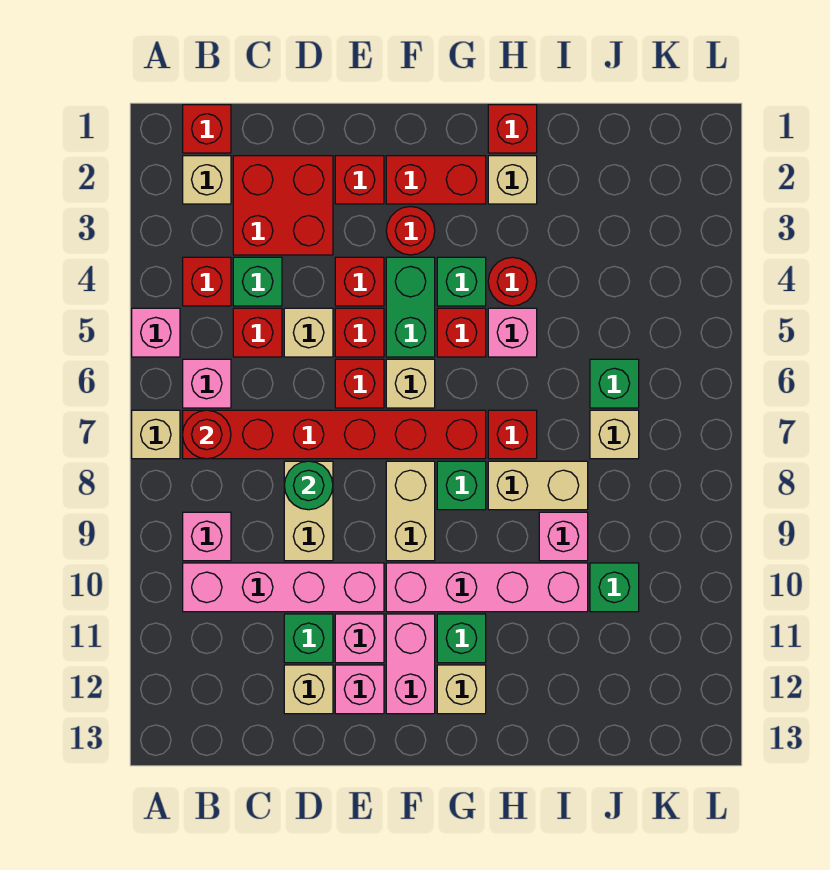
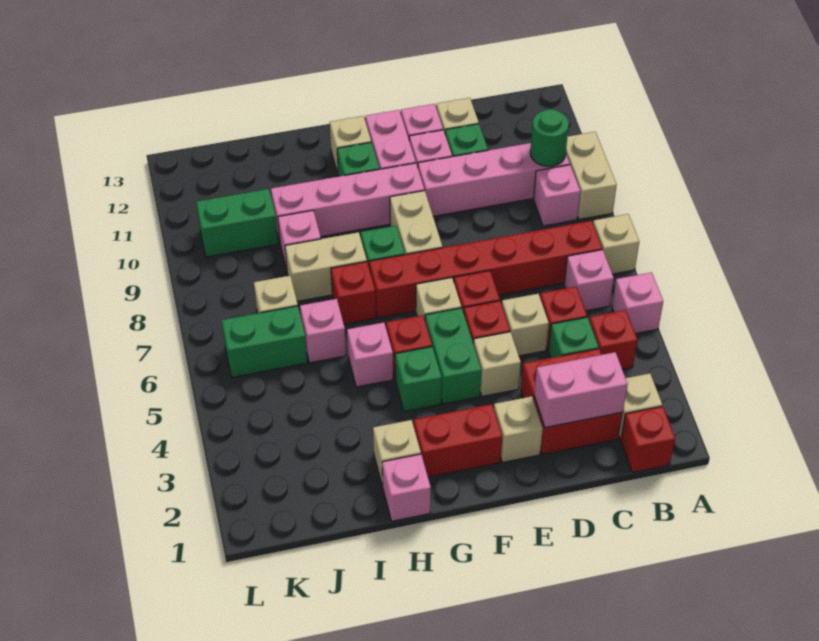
red round brick B7 level 2 -> none
none -> pink brick C2:D2 level 2
tan brick D8:D9 level 1 -> tan brick A9:A10 level 1
green round brick D8 level 2 -> green round brick B10 level 2
red brick E2 level 1 -> tan brick E2 level 1
red brick E4 level 1 -> tan brick E4 level 1
red round brick F3 level 1 -> none
red brick H1 level 1 -> pink brick H1 level 1
red round brick H4 level 1 -> none
none -> pink brick I6 level 1
green brick J6 level 1 -> green brick J6:K6 level 1
green brick J10 level 1 -> green brick J10:K10 level 1

